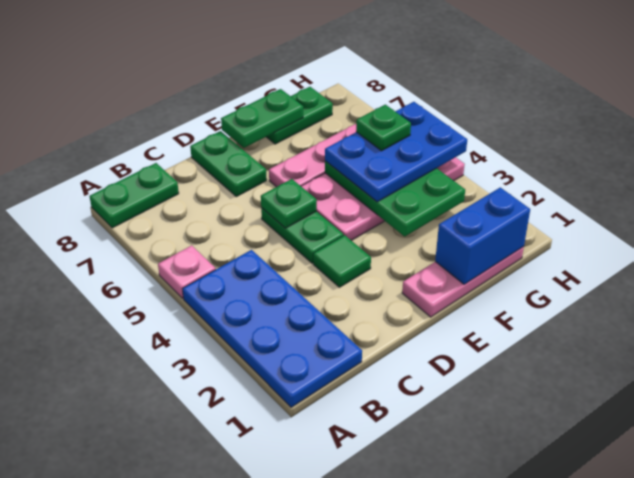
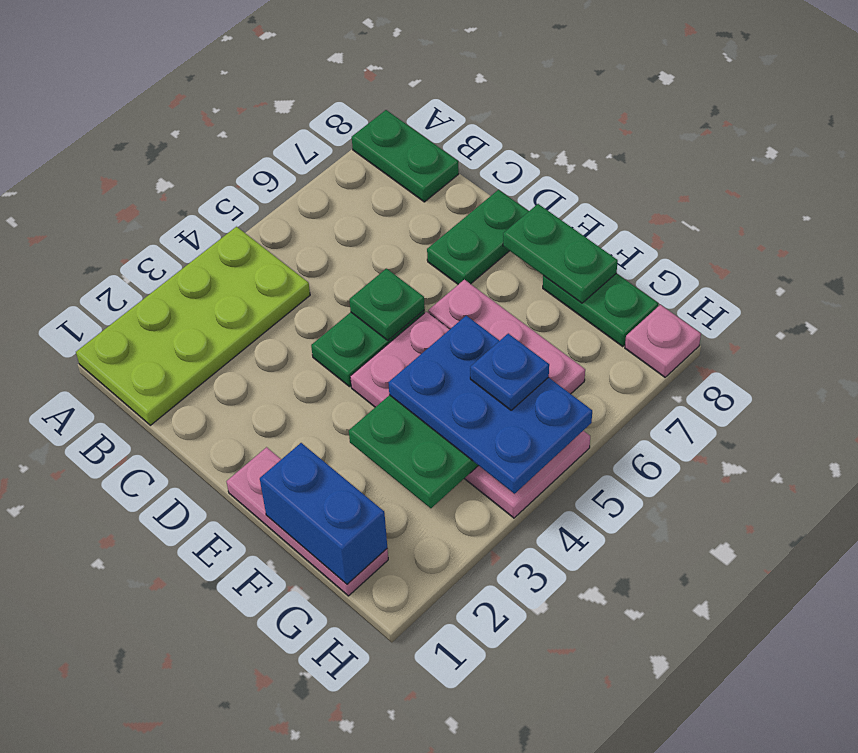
blue plate A1:B4 level 1 -> lime plate A1:B4 level 1
pink plate A5 level 1 -> pink plate H8 level 1
green tile D3 level 1 -> none
green plate G5 level 4 -> blue plate G5 level 4

